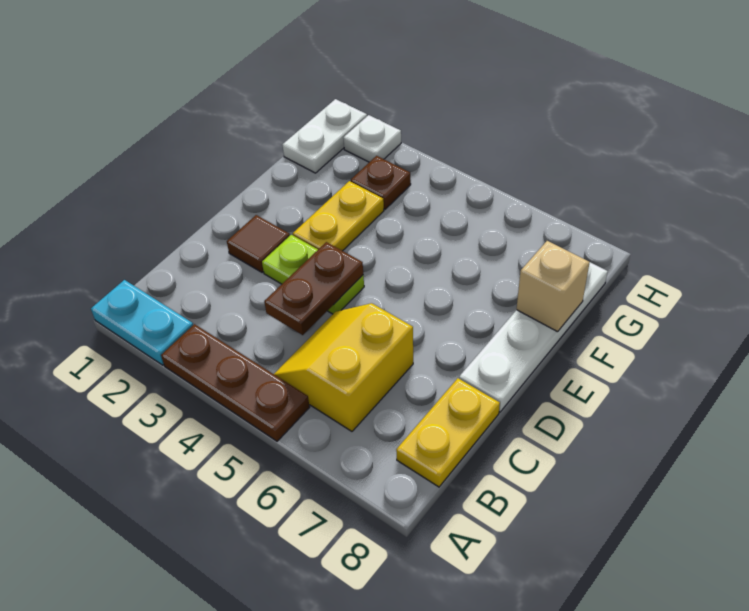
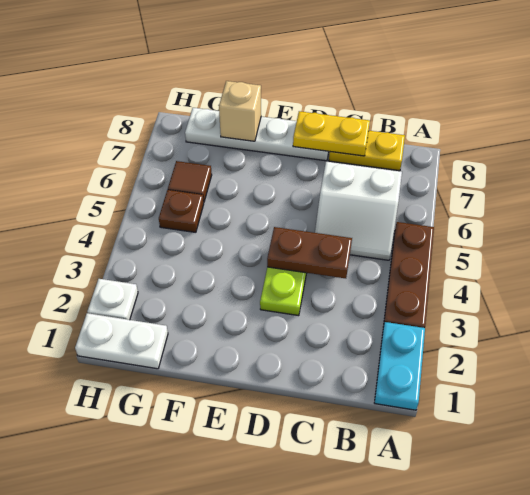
yellow slope B5:C6 level 1 top 6 -> white slope B5:C6 level 1 top 6
brown tile D2 level 1 -> brown tile G6 level 1
yellow plate E3:F3 level 1 -> yellow plate C8:D8 level 2
brown plate G3 level 1 -> brown plate G5 level 1

